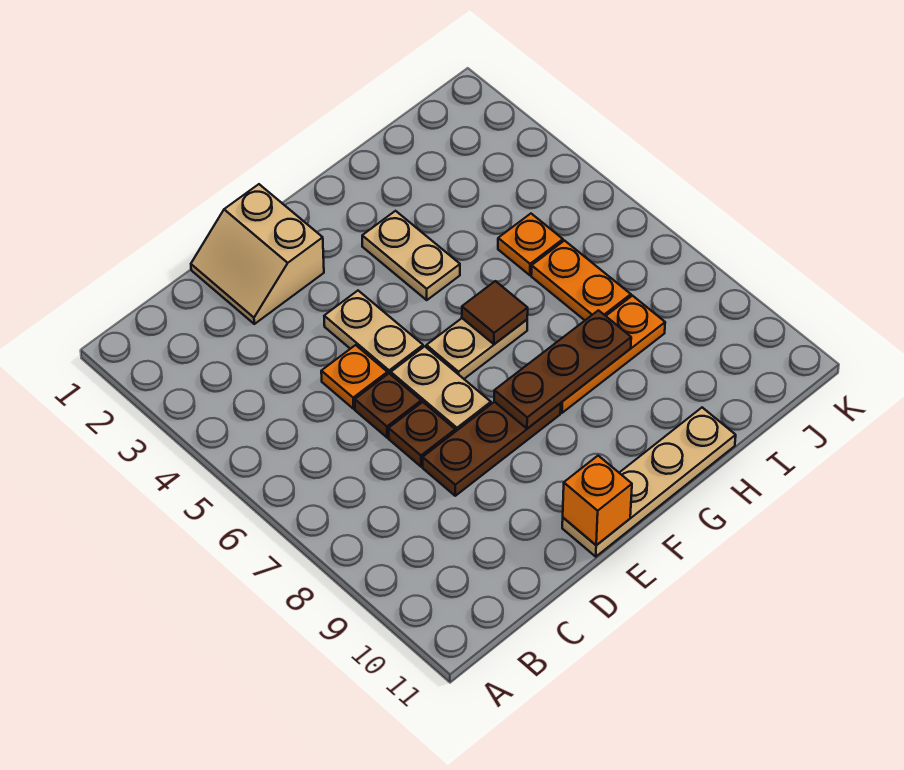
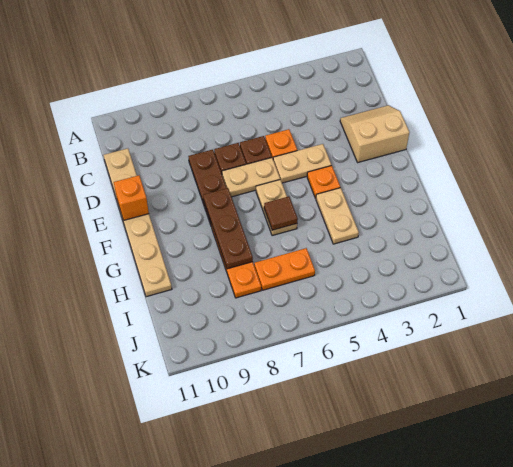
tan plate E11:H11 level 1 -> tan plate C11:H11 level 1
tan plate G3:G4 level 1 -> tan plate G4:H4 level 1
orange plate I5 level 1 -> orange plate F4 level 1

